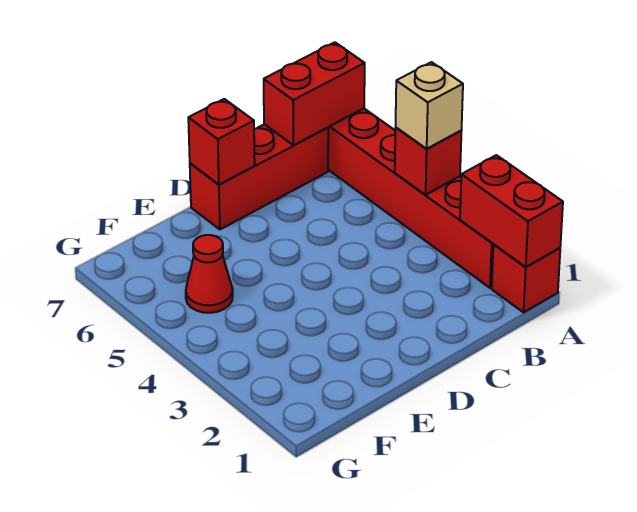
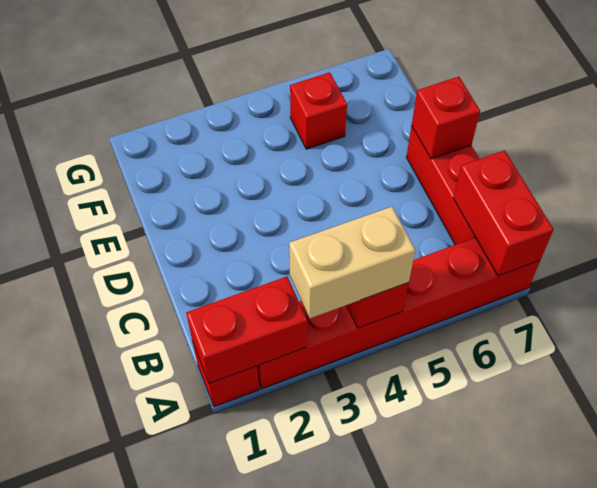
tan brick A4 level 3 -> tan brick A3:A4 level 3
red cone F5 level 1 -> red brick F5 level 1

